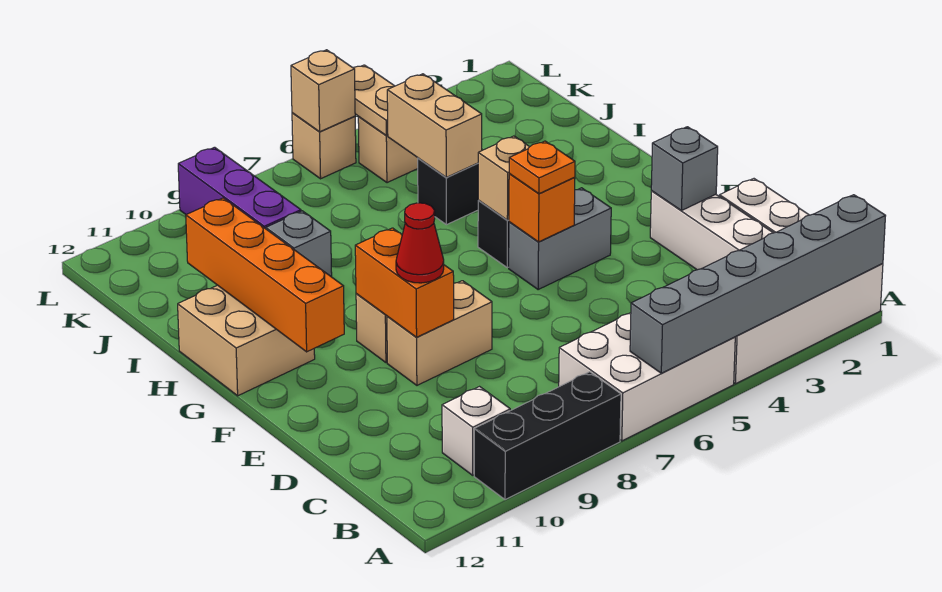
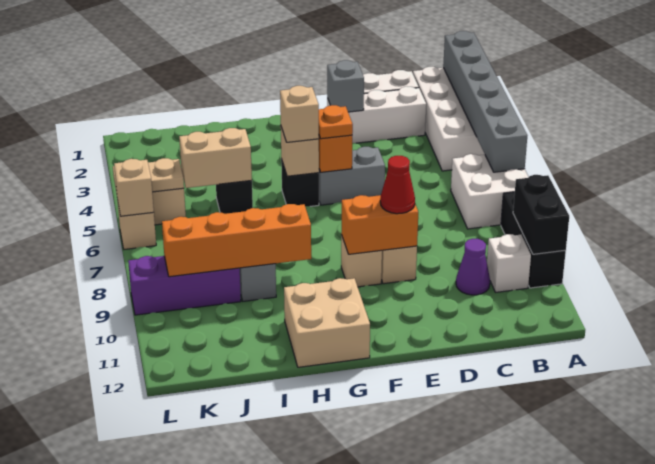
white brick A5:B7 level 1 -> white brick A6:B7 level 1
none -> black brick A9:A10 level 2
none -> purple cone C10 level 1
grey brick F4:F5 level 1 -> grey brick E5:F5 level 1
orange brick F11:I11 level 2 -> orange brick H9:K9 level 2
none -> tan brick G5 level 3

